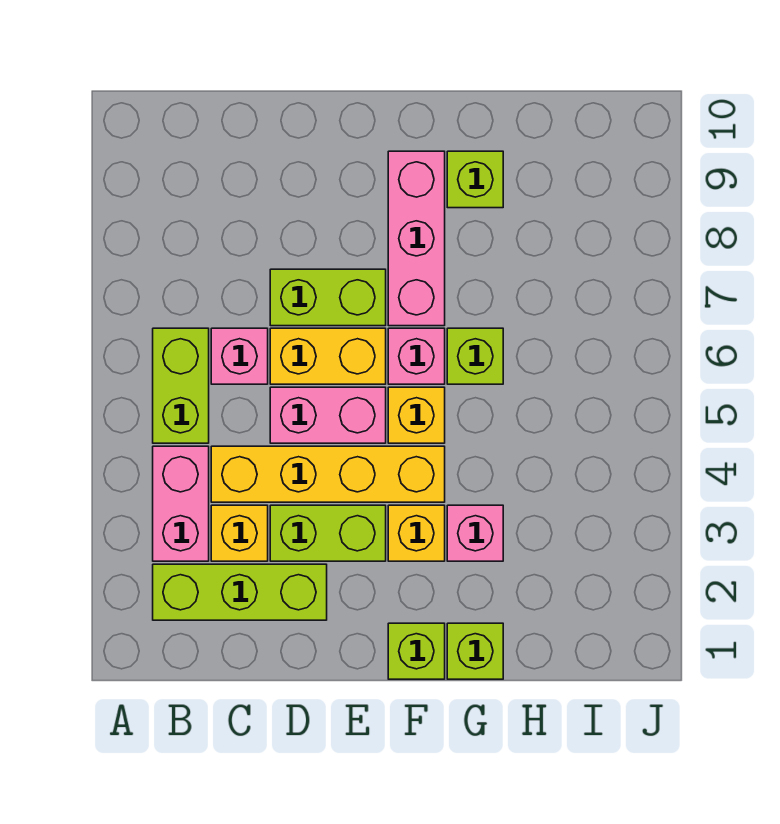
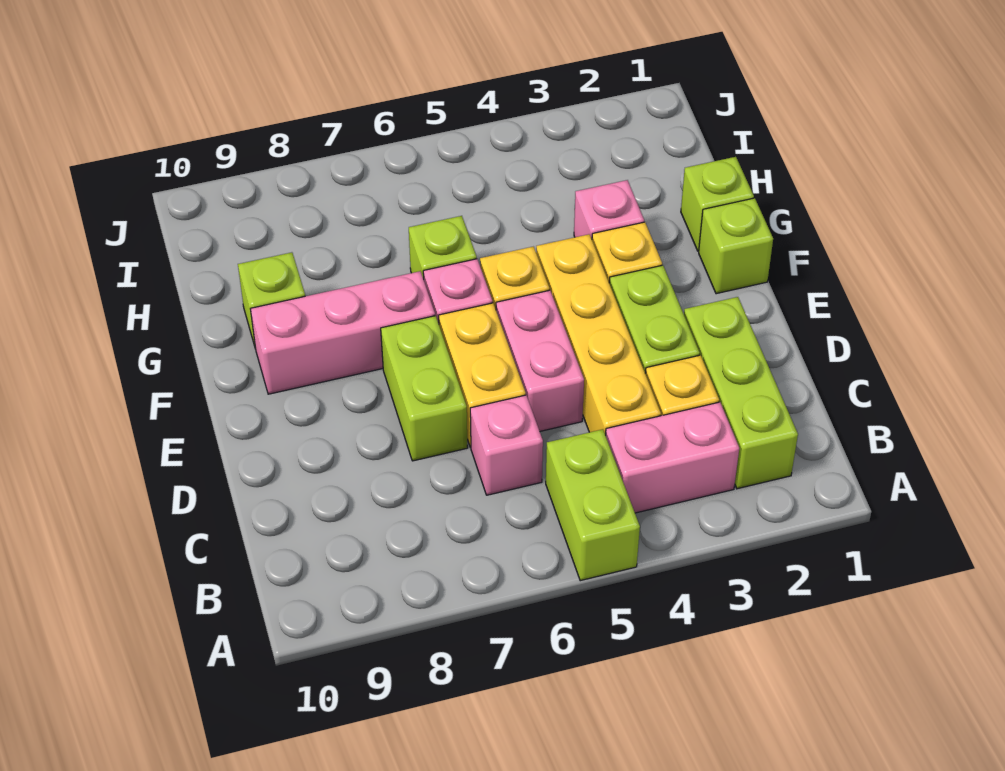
lime brick B5:B6 level 1 -> lime brick A5:B5 level 1

